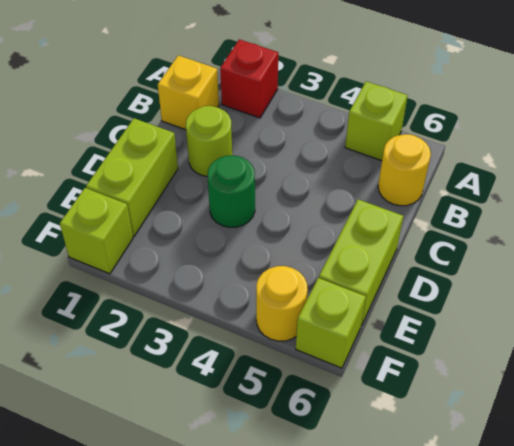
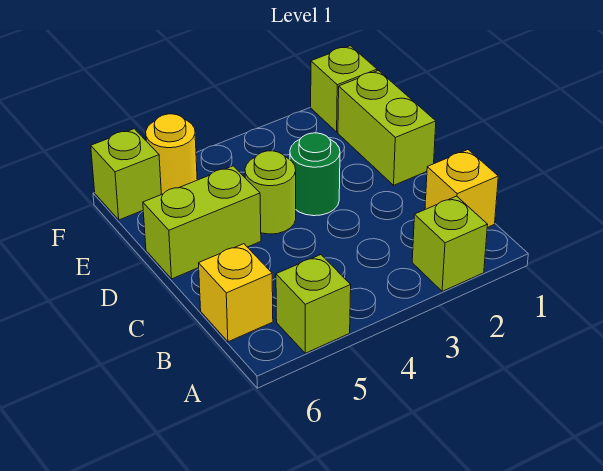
red brick A2 level 1 -> lime brick A2 level 1
yellow round brick B6 level 1 -> yellow brick B6 level 1
lime round brick C2 level 1 -> lime round brick D4 level 1
lime brick D6:E6 level 1 -> lime brick D5:D6 level 1

